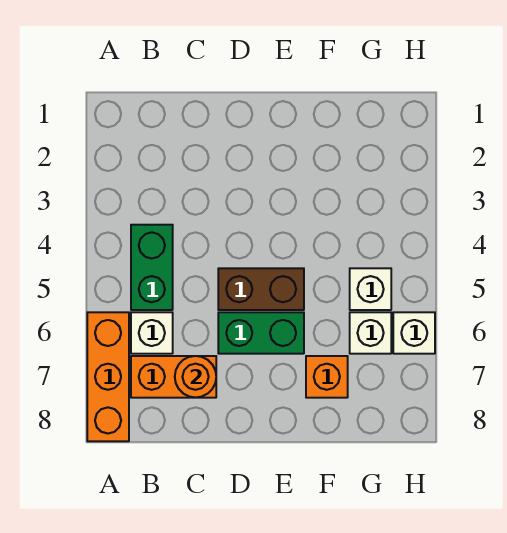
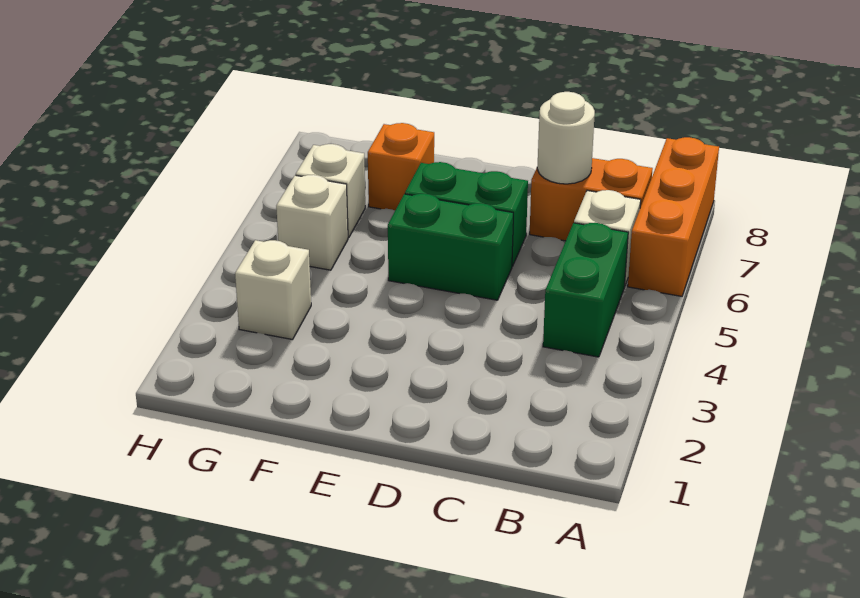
orange round brick C7 level 2 -> white round brick C7 level 2
brown brick D5:E5 level 1 -> green brick D5:E5 level 1
white brick H6 level 1 -> white brick G3 level 1

